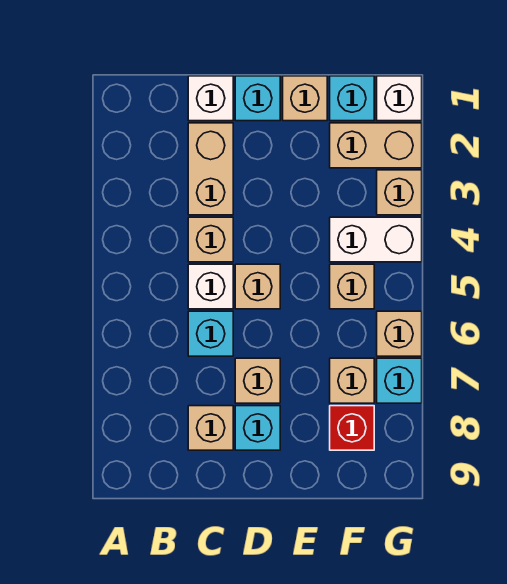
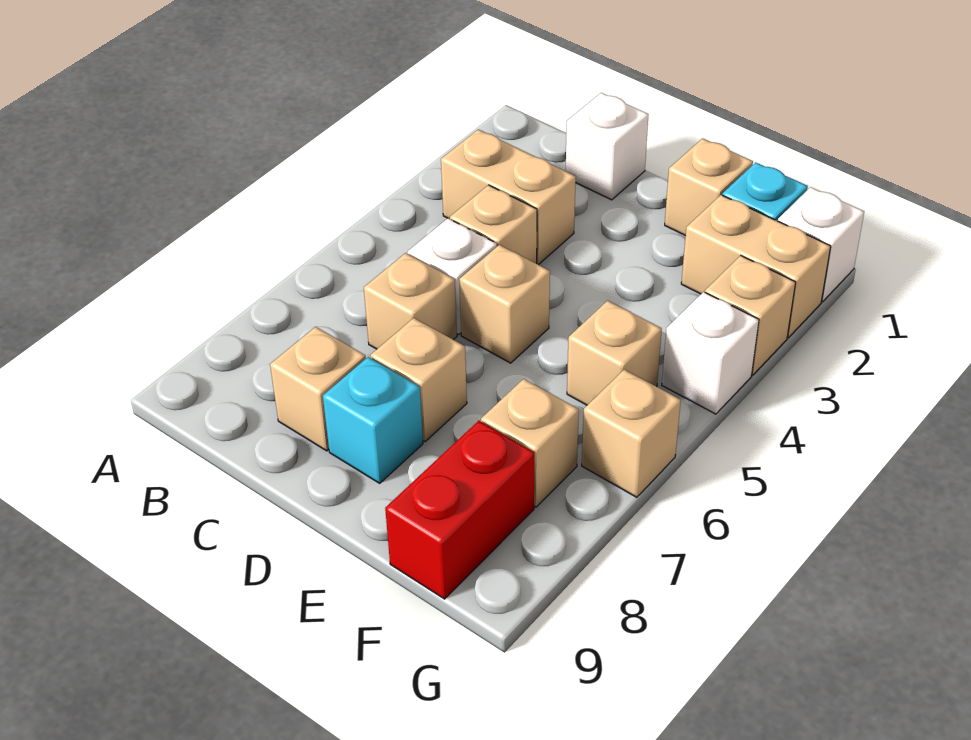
tan brick C2:C3 level 1 -> tan brick B3:C3 level 1
cyan brick C6 level 1 -> tan brick C6 level 1
cyan brick D1 level 1 -> none
white brick F4:G4 level 1 -> white brick G4 level 1
red brick F8 level 1 -> red brick F8:F9 level 1
cyan brick G7 level 1 -> none

